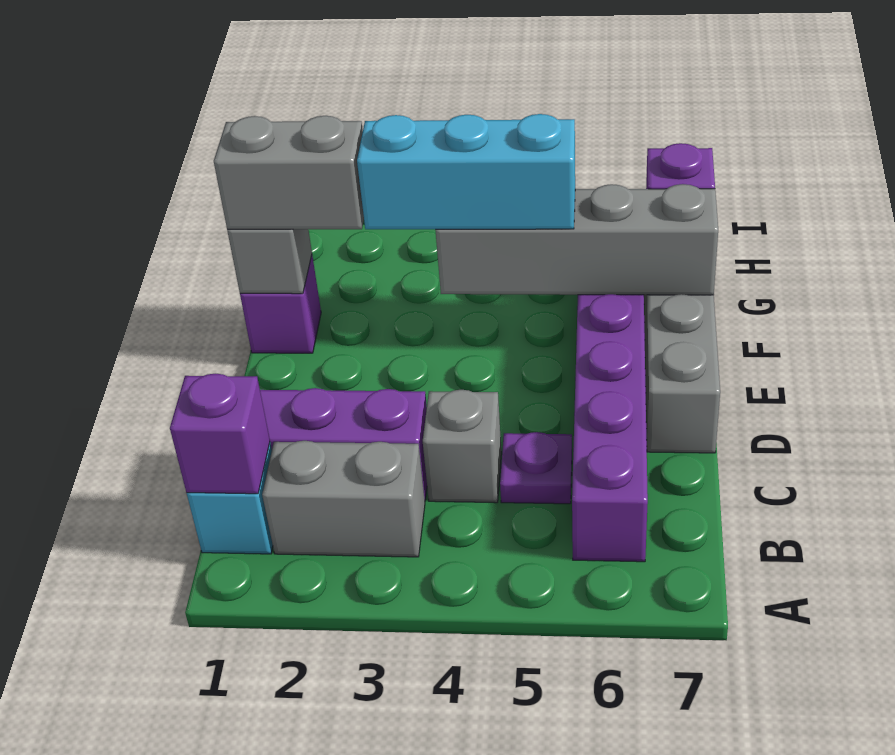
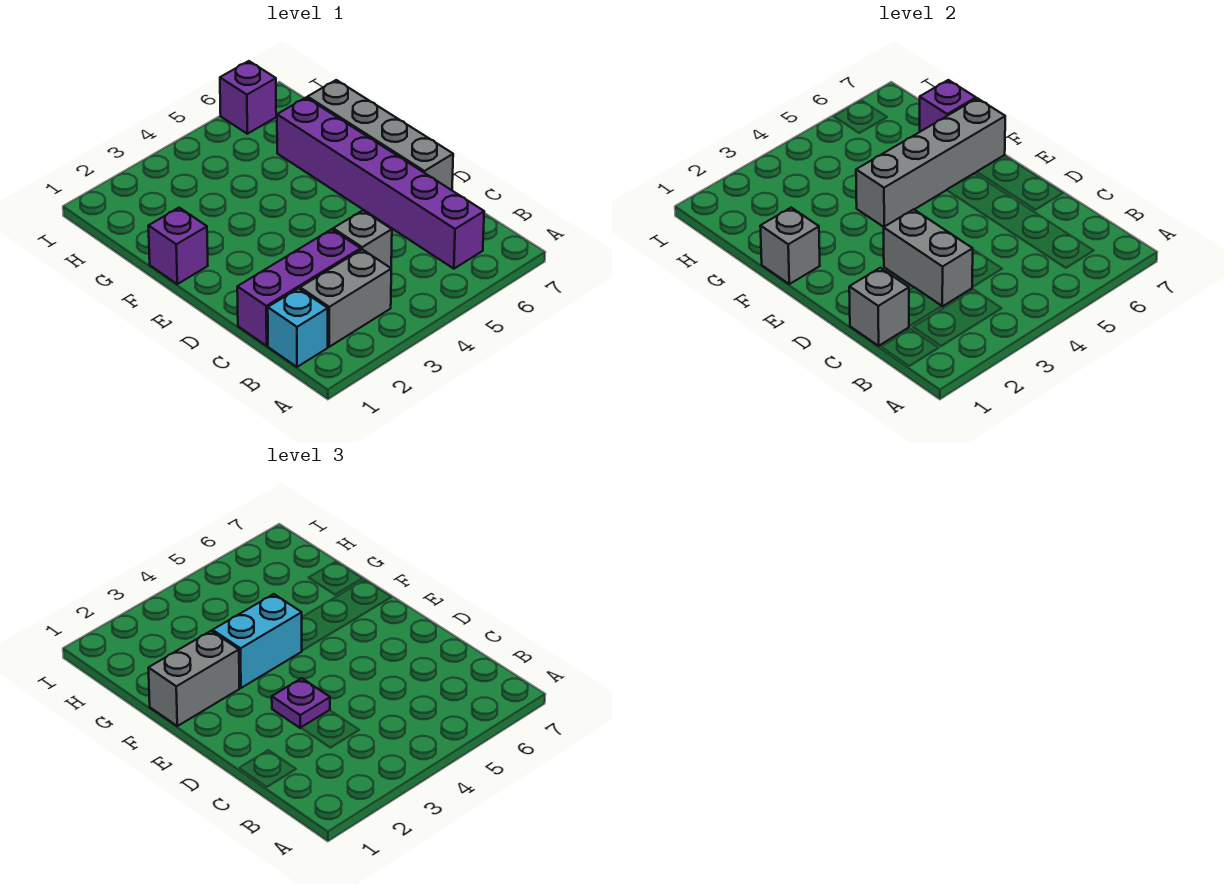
purple brick B1 level 2 -> purple brick I6 level 1
none -> grey brick C1 level 2
none -> grey brick C3:D3 level 2
purple plate C5 level 1 -> purple plate D3 level 3
cyan brick F3:F5 level 3 -> cyan brick F3:F4 level 3

